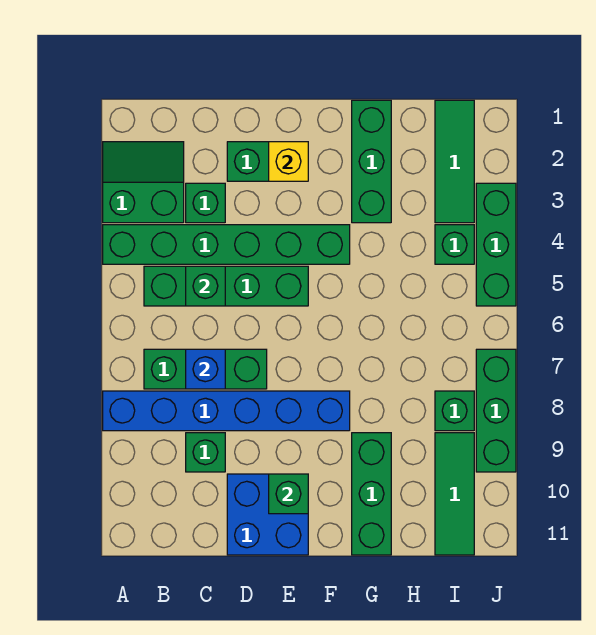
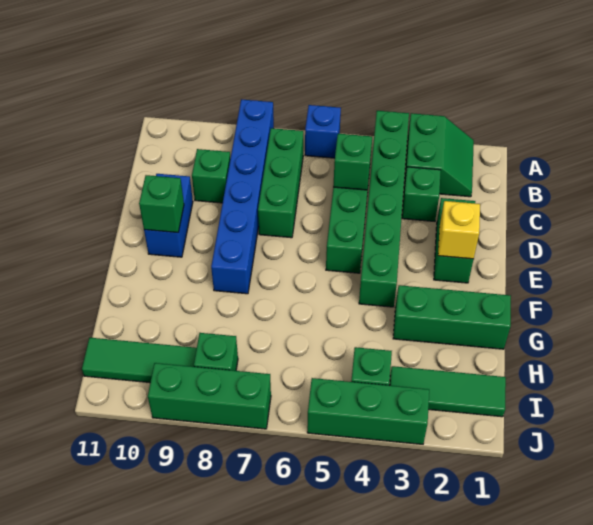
blue brick C7 level 2 -> blue brick A6 level 1
blue brick D10:E11 level 1 -> blue brick D10:E10 level 1
green brick G9:G11 level 1 -> none

